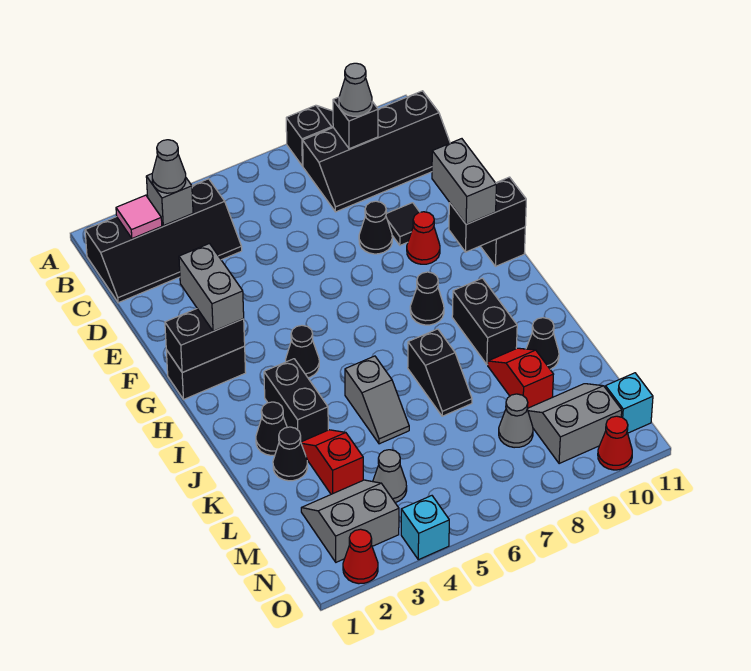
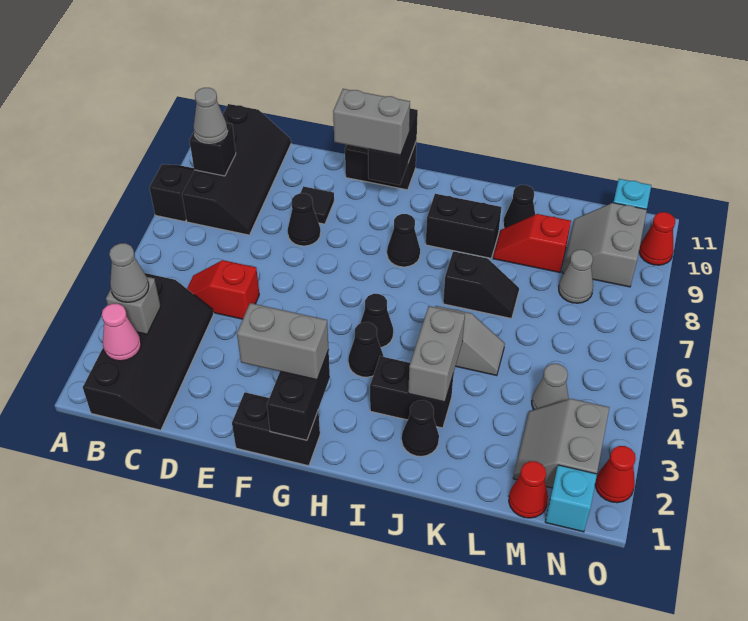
pink tile B2 level 2 -> pink cone B2 level 2
red cone F9 level 1 -> red cone M1 level 1
black brick G1:G2 level 1 -> black brick F1:G1 level 1
none -> grey brick J3:J4 level 2
black cone K2 level 1 -> black cone H5 level 1
red slope K3:L3 level 1 top L -> red slope C5:D5 level 1 top D
cyan brick O4 level 1 -> cyan brick N1 level 1

